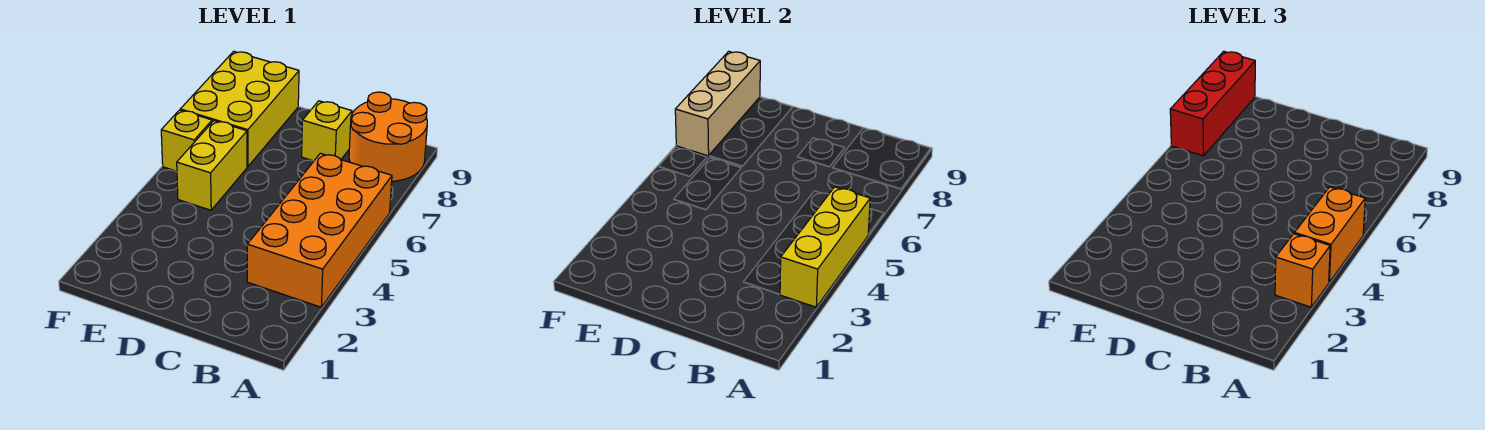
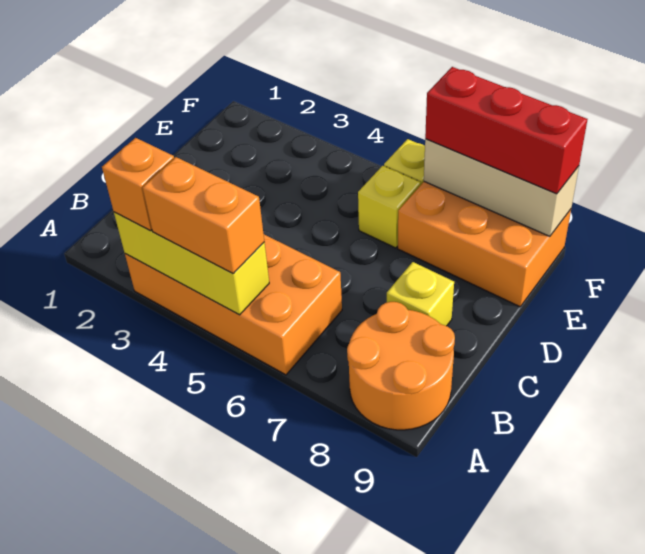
yellow brick E5:E6 level 1 -> yellow brick E6 level 1
yellow brick E7:F9 level 1 -> orange brick E7:F9 level 1

